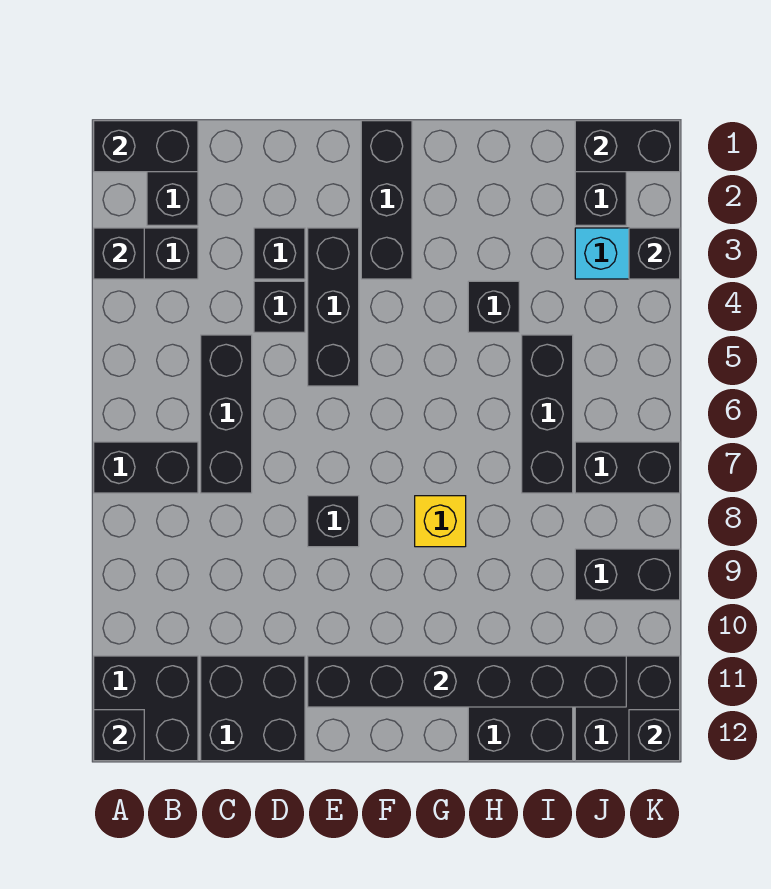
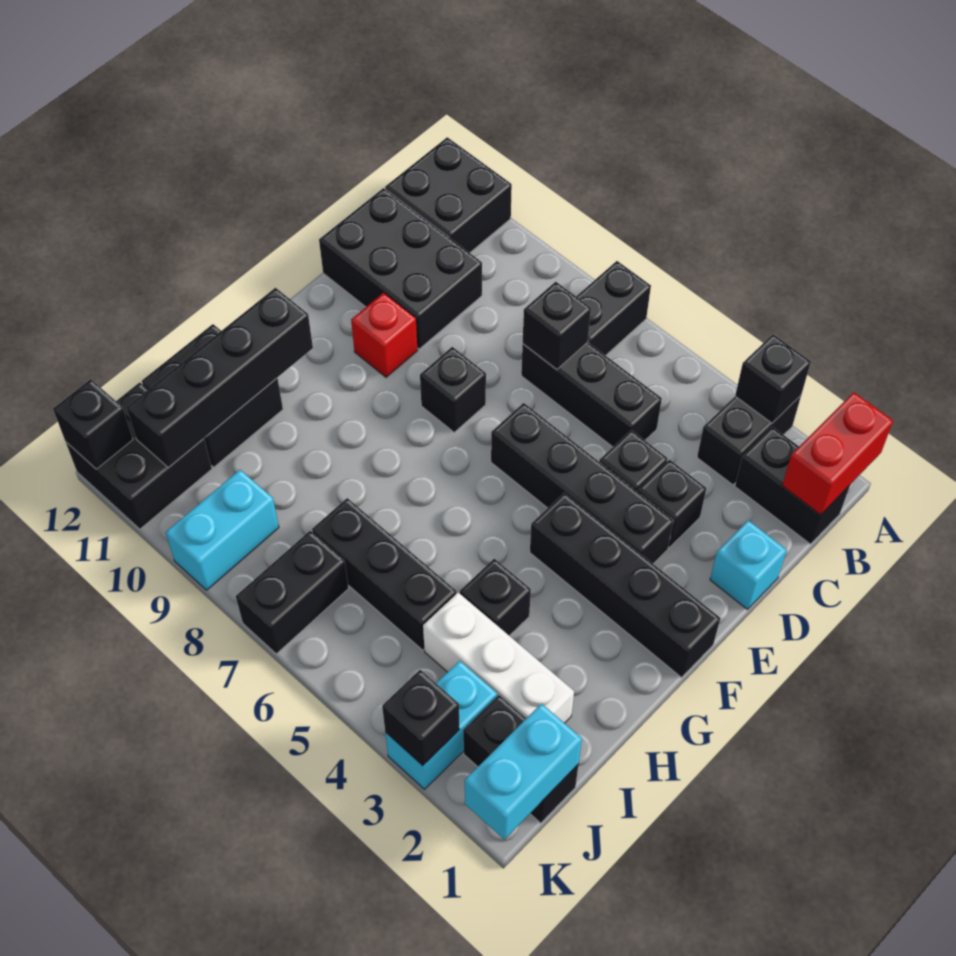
black brick A1:B1 level 2 -> red brick A1:B1 level 2
black brick A12 level 2 -> black brick C7 level 2
black brick C11:D12 level 1 -> black brick C10:D12 level 1
none -> cyan brick D1 level 1
black brick E3:E5 level 1 -> black brick E3:E6 level 1
none -> red brick E10 level 1
black brick E11:J11 level 2 -> black brick G11:J11 level 2
black brick F1:F3 level 1 -> black brick F1:F4 level 1
yellow brick G8 level 1 -> none
none -> white brick I2:I4 level 1
black brick J1:K1 level 2 -> cyan brick J1:K1 level 2
black brick J9:K9 level 1 -> cyan brick J9:K9 level 1

